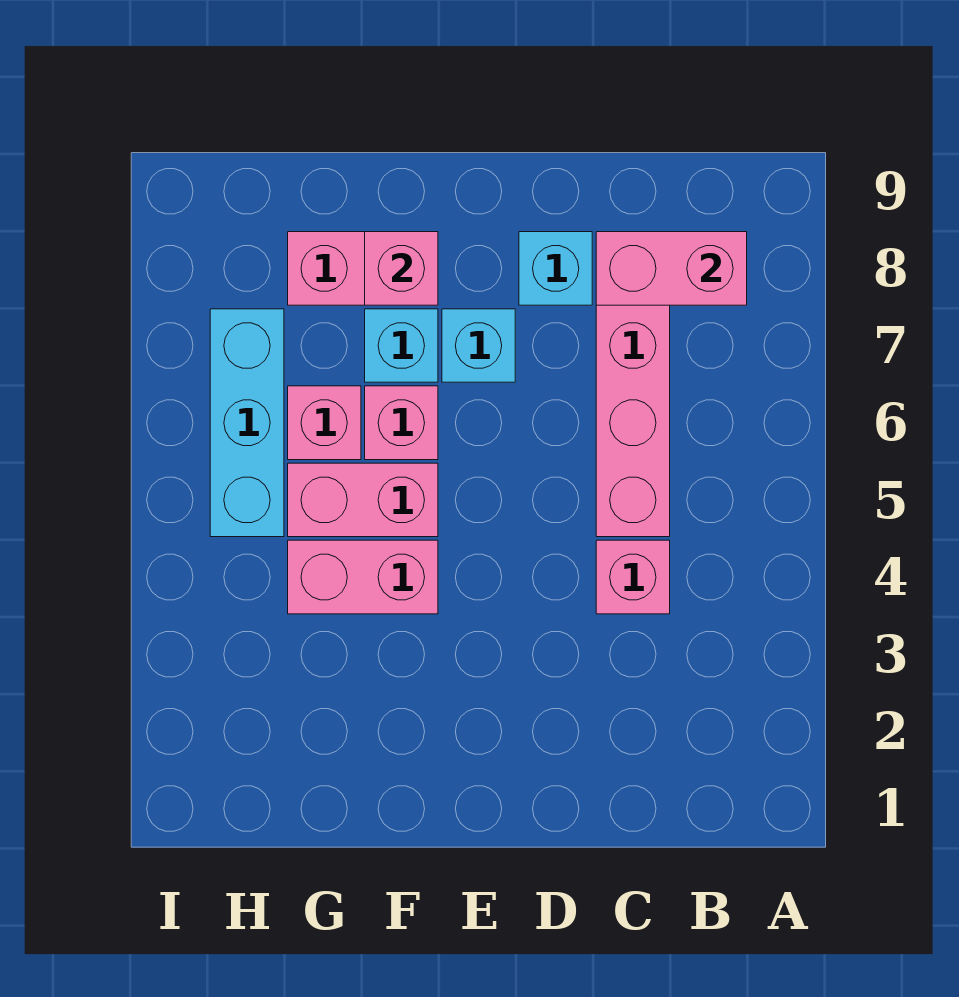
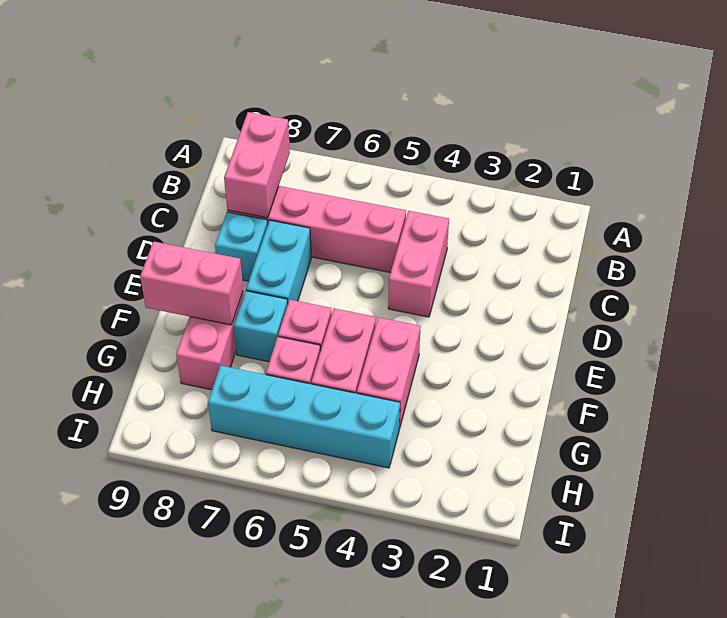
pink brick C4 level 1 -> pink brick C4:D4 level 1
cyan brick E7 level 1 -> cyan brick D7:E7 level 1
pink brick F8 level 2 -> pink brick F8:F9 level 2
cyan brick H5:H7 level 1 -> cyan brick H4:H7 level 1

